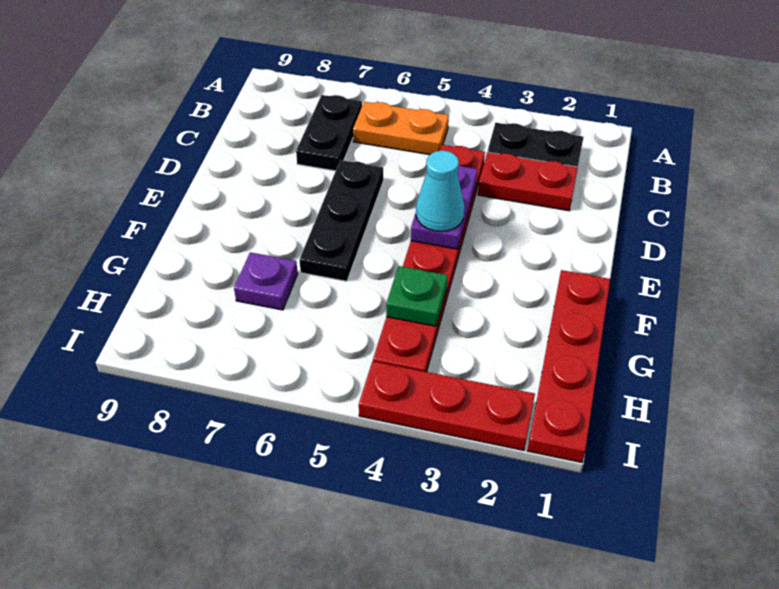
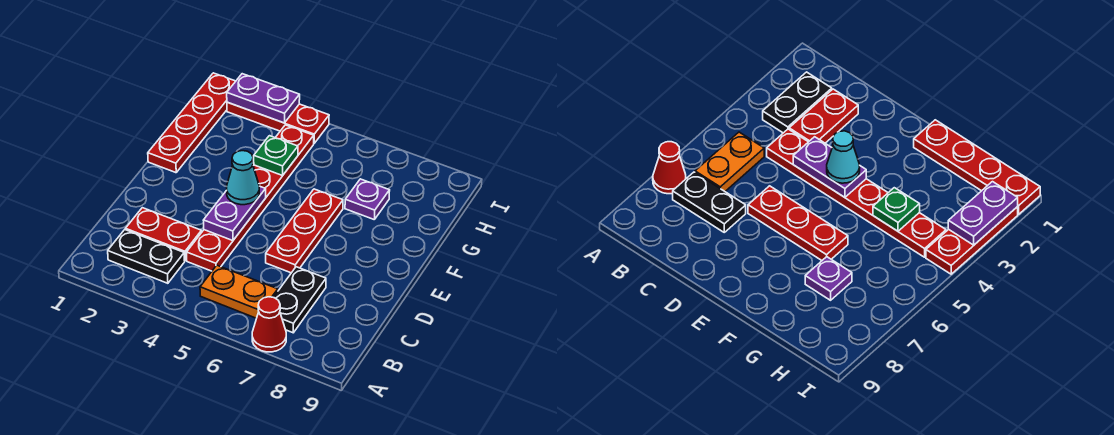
none -> red cone A7 level 1
black plate D6:F6 level 1 -> red plate D6:F6 level 1
none -> purple plate I2:I3 level 2

